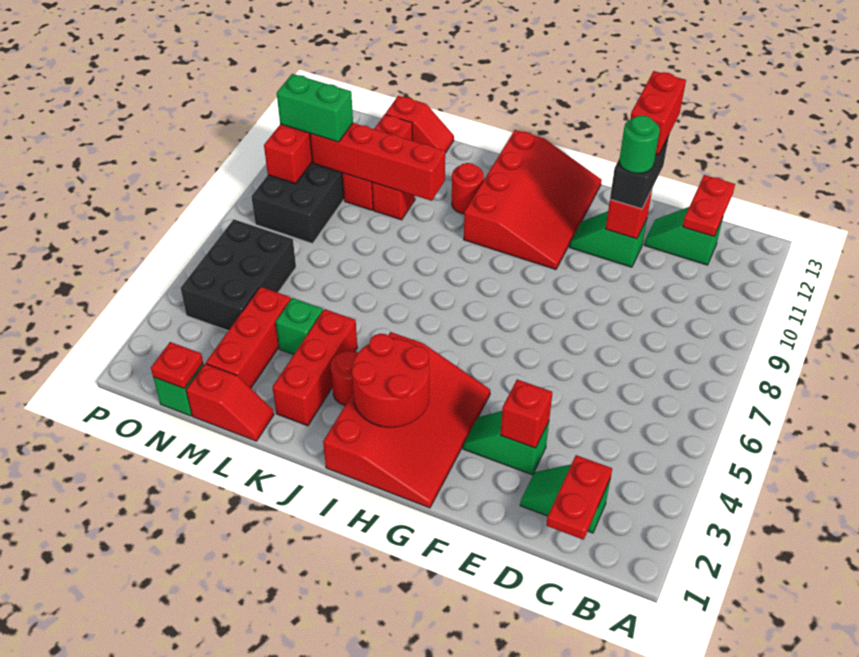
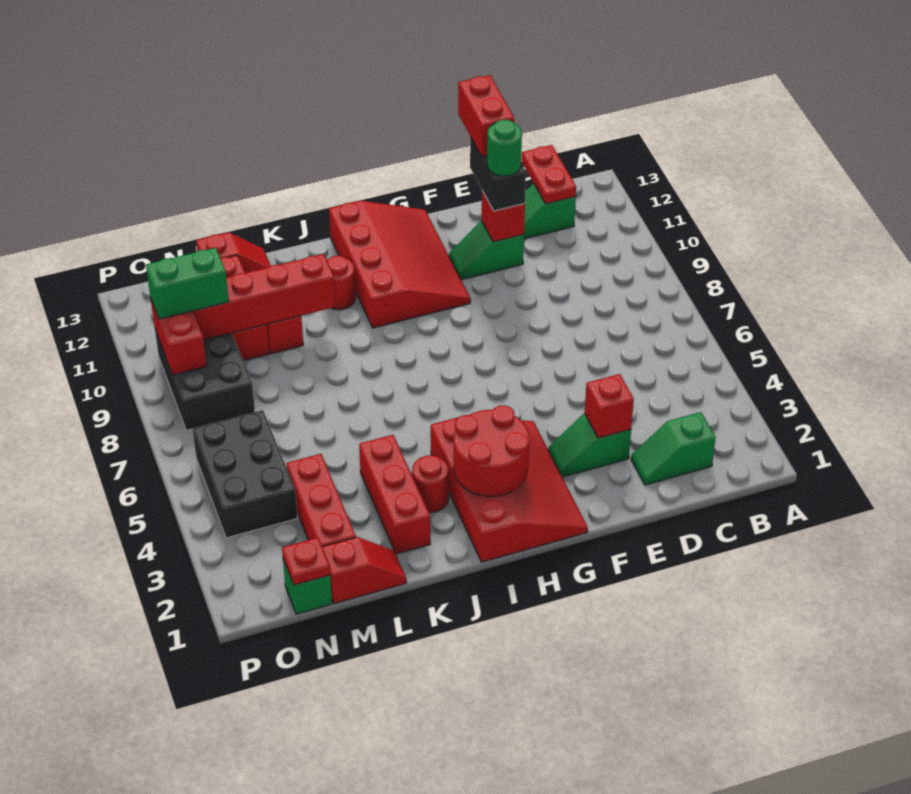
red plate C1:C2 level 2 -> none
green brick L4 level 1 -> none

